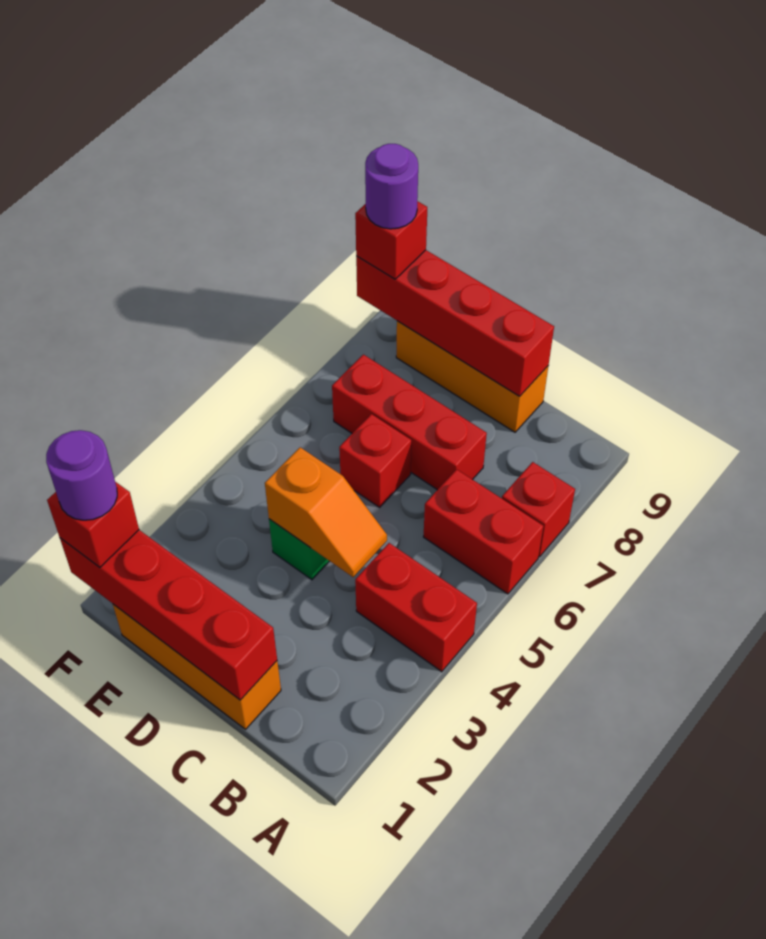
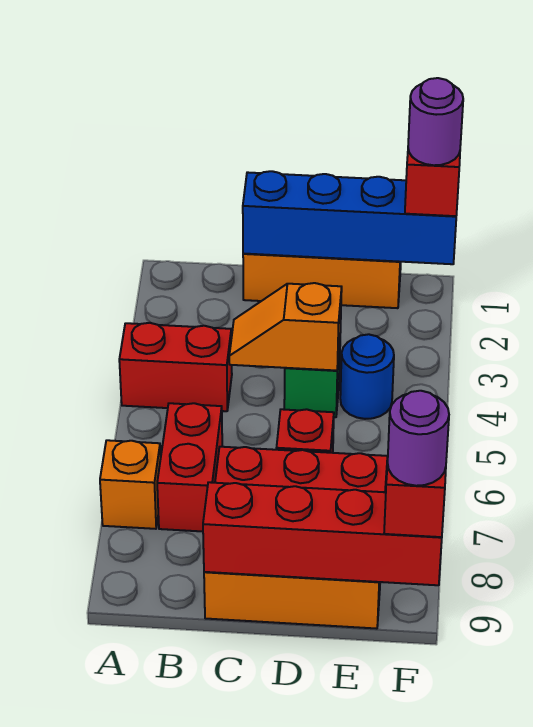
red brick A6:B6 level 1 -> red brick B6:B7 level 1
red brick A7 level 1 -> orange brick A7 level 1
red brick C1:F1 level 2 -> blue brick C1:F1 level 2
none -> blue round brick E4 level 1

